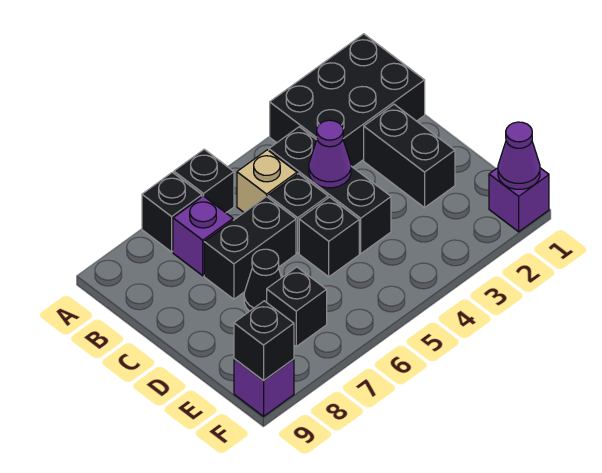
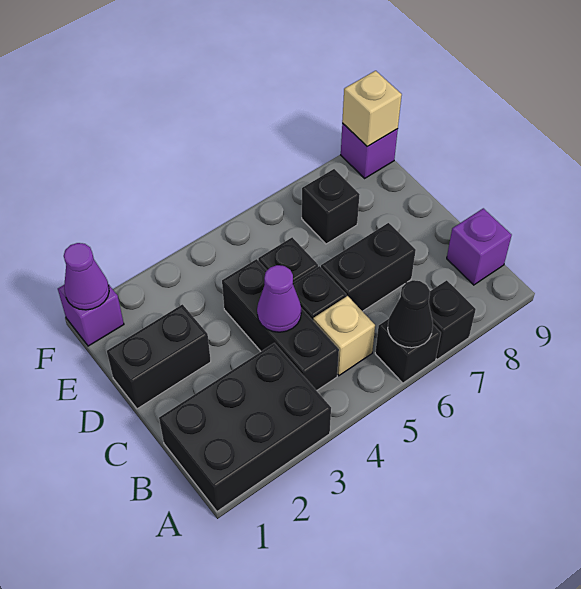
purple brick B7 level 1 -> purple brick B9 level 1
black brick C2:D2 level 1 -> black brick D1:D2 level 1
black cone D7 level 1 -> black cone A6 level 2
black brick F9 level 2 -> tan brick F9 level 2

